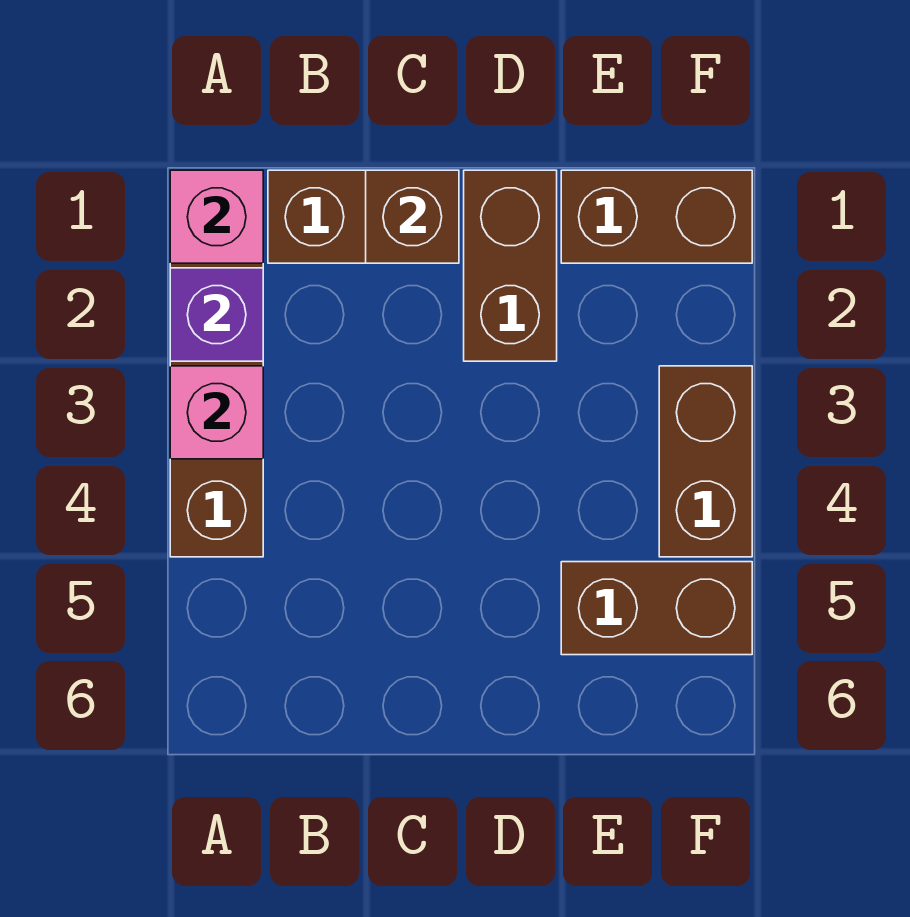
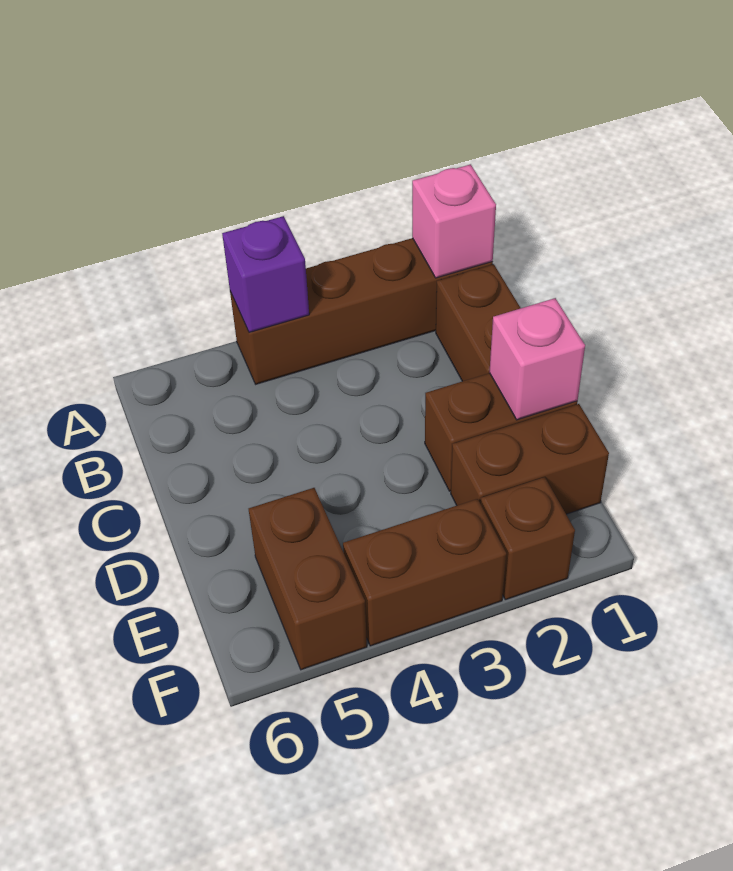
purple brick A2 level 2 -> purple brick A4 level 2
pink brick A3 level 2 -> pink brick D1 level 2
brown brick C1 level 2 -> brown brick F2 level 1
brown brick E1:F1 level 1 -> brown brick E1:E2 level 1

